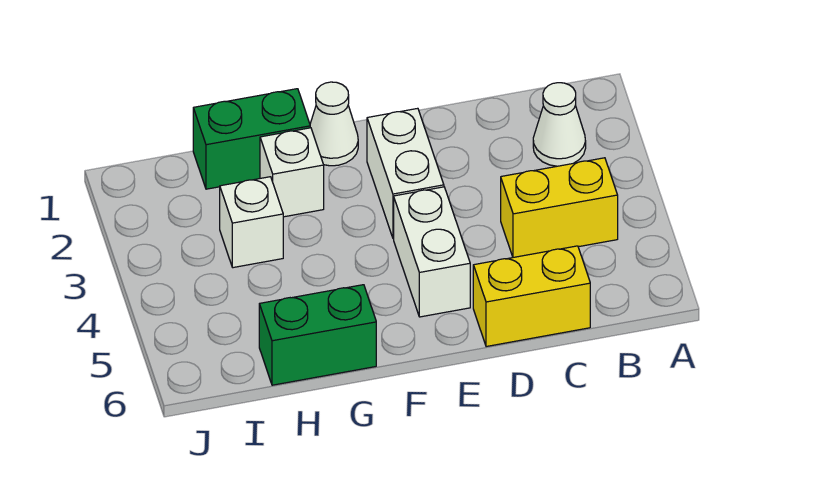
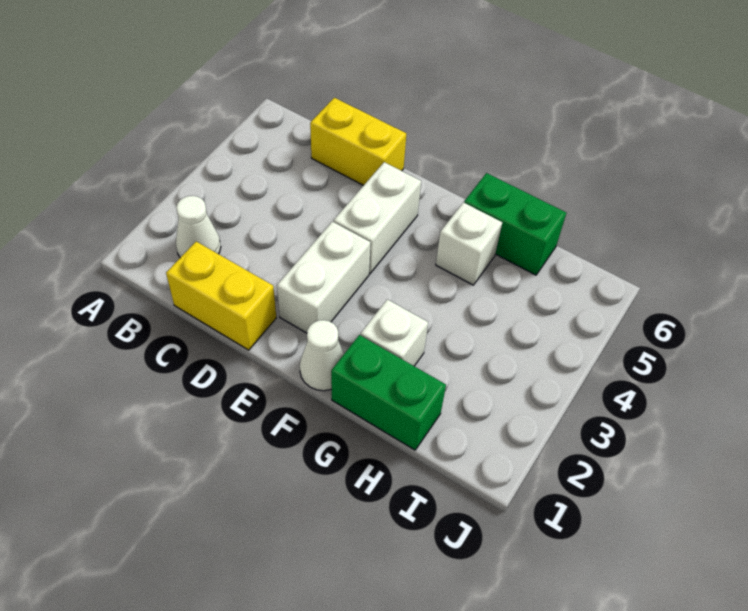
yellow brick B4:C4 level 1 -> yellow brick C1:D1 level 1
white brick H3 level 1 -> white brick G5 level 1

